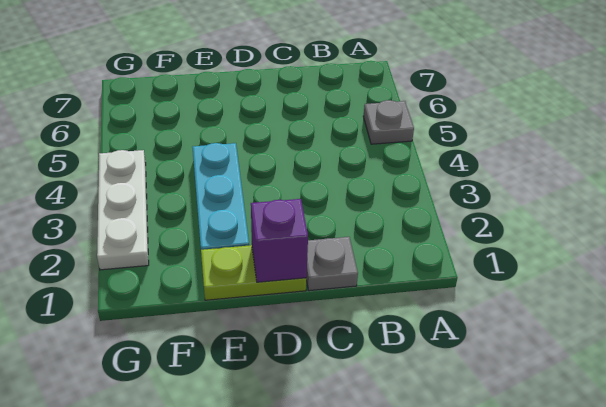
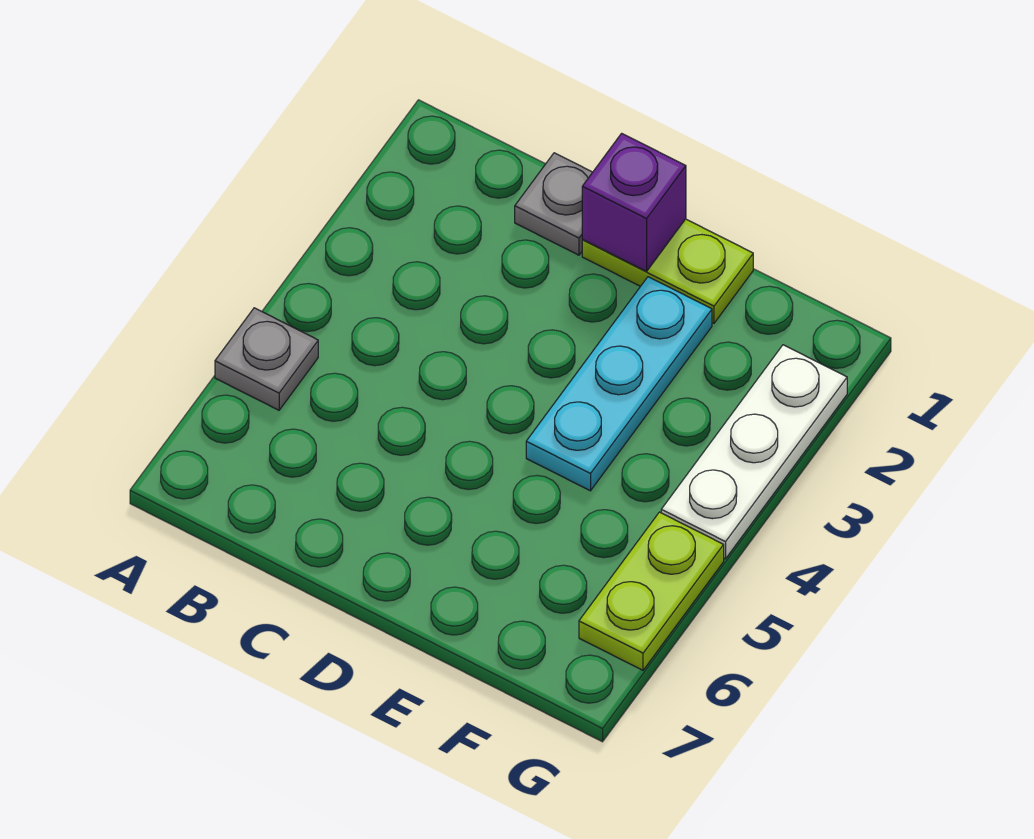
none -> lime plate G5:G6 level 1

